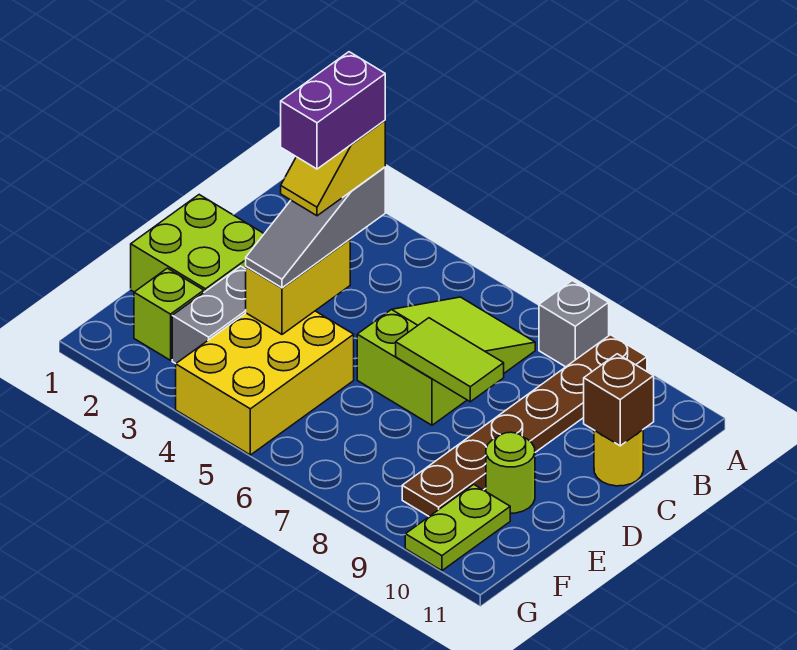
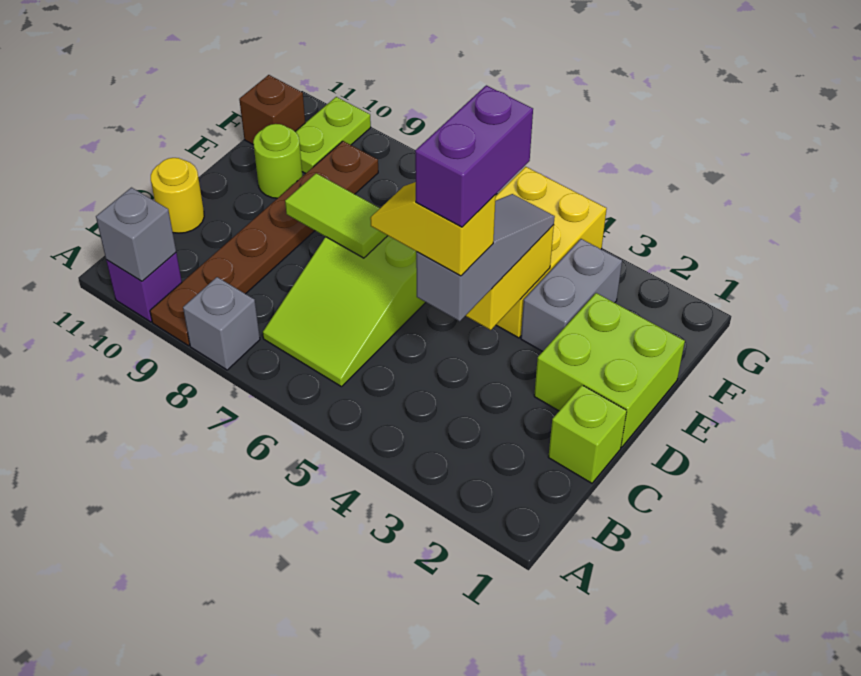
none -> purple brick A10 level 1
none -> grey brick A10 level 2
yellow slope C4:D4 level 4 top C -> yellow slope C4:C5 level 4 top 4
brown brick C11 level 2 -> brown brick F11 level 1
lime brick F2 level 1 -> lime brick C1 level 1

